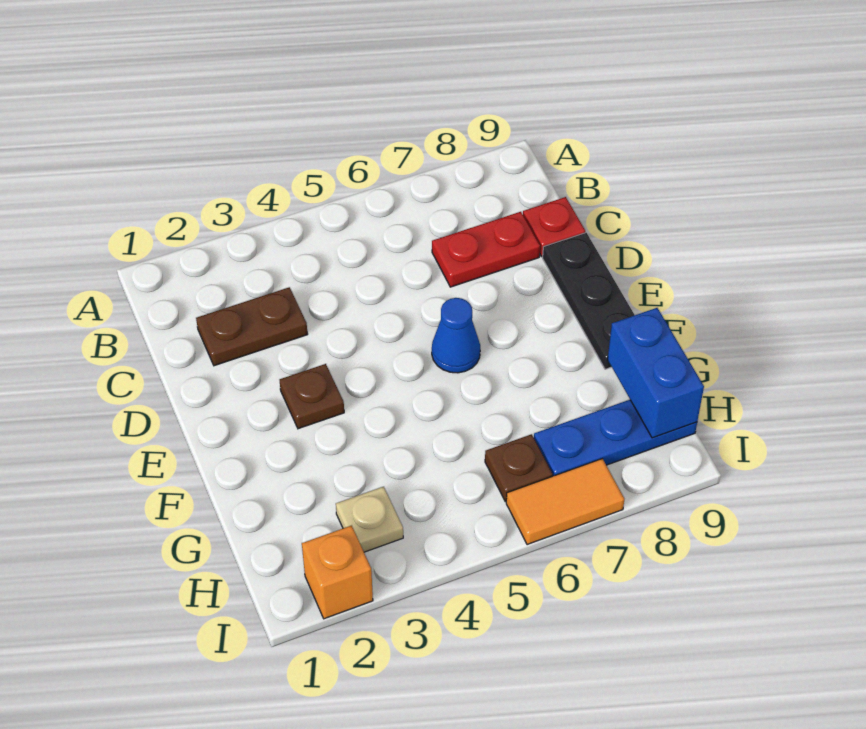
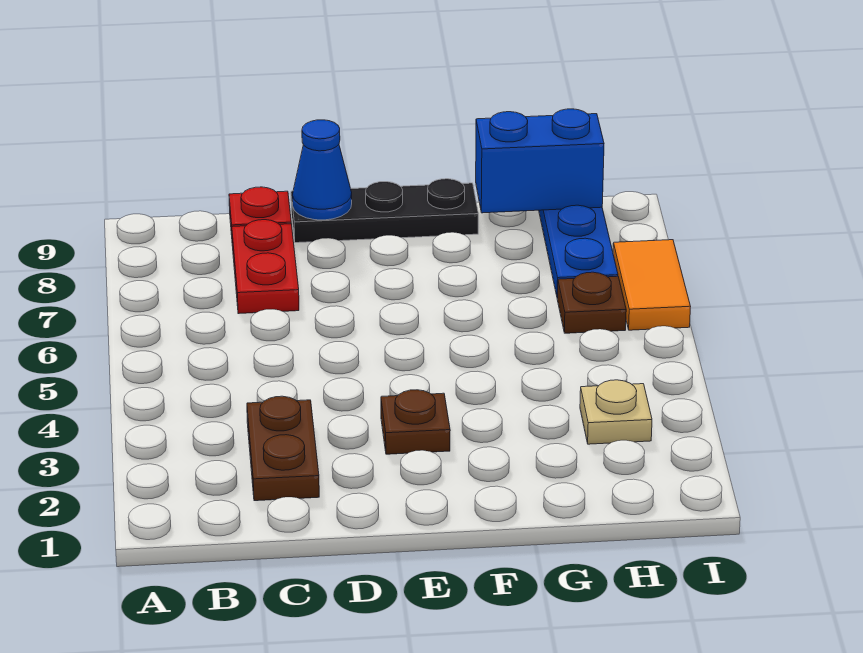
blue cone E6 level 1 -> blue cone D9 level 2
orange brick I2 level 1 -> none

